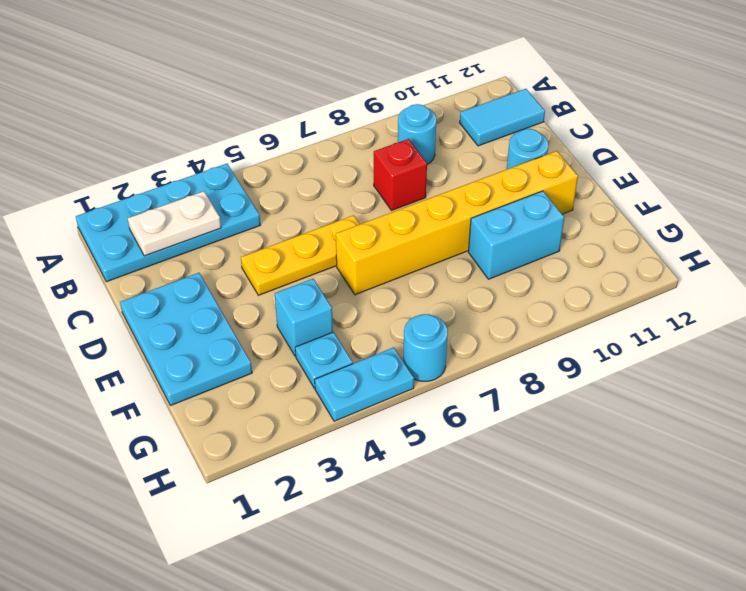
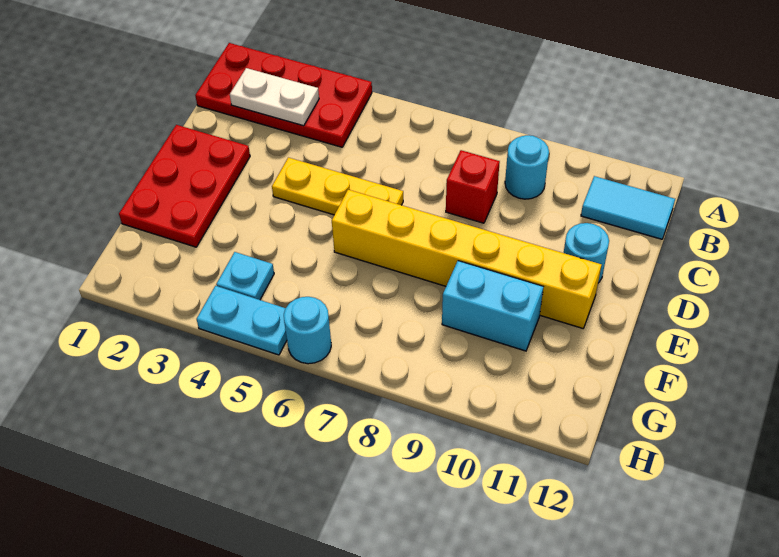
cyan plate A1:B4 level 1 -> red plate A1:B4 level 1
cyan plate D1:F2 level 1 -> red plate D1:F2 level 1
cyan brick F4 level 1 -> none

